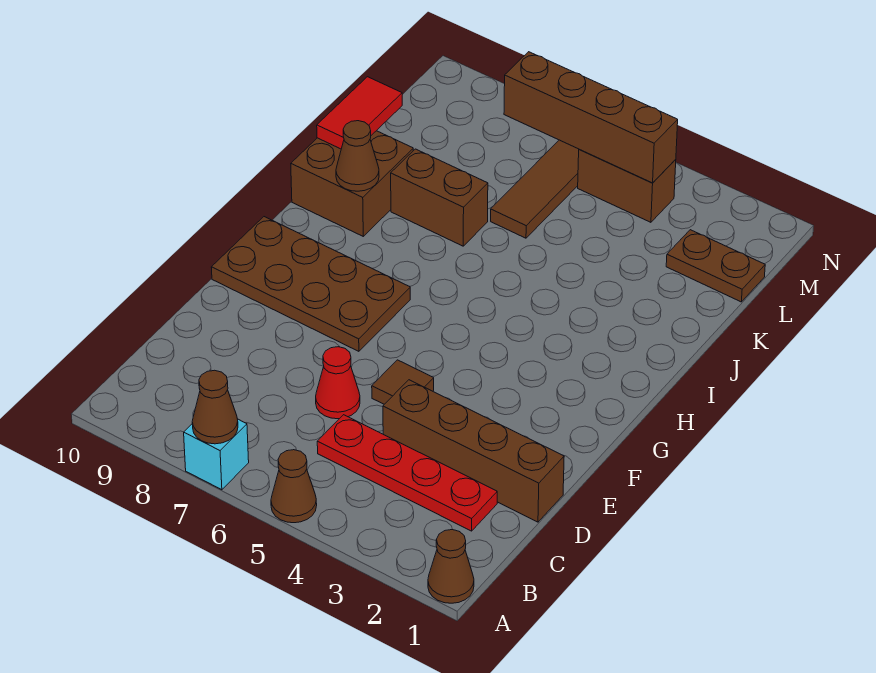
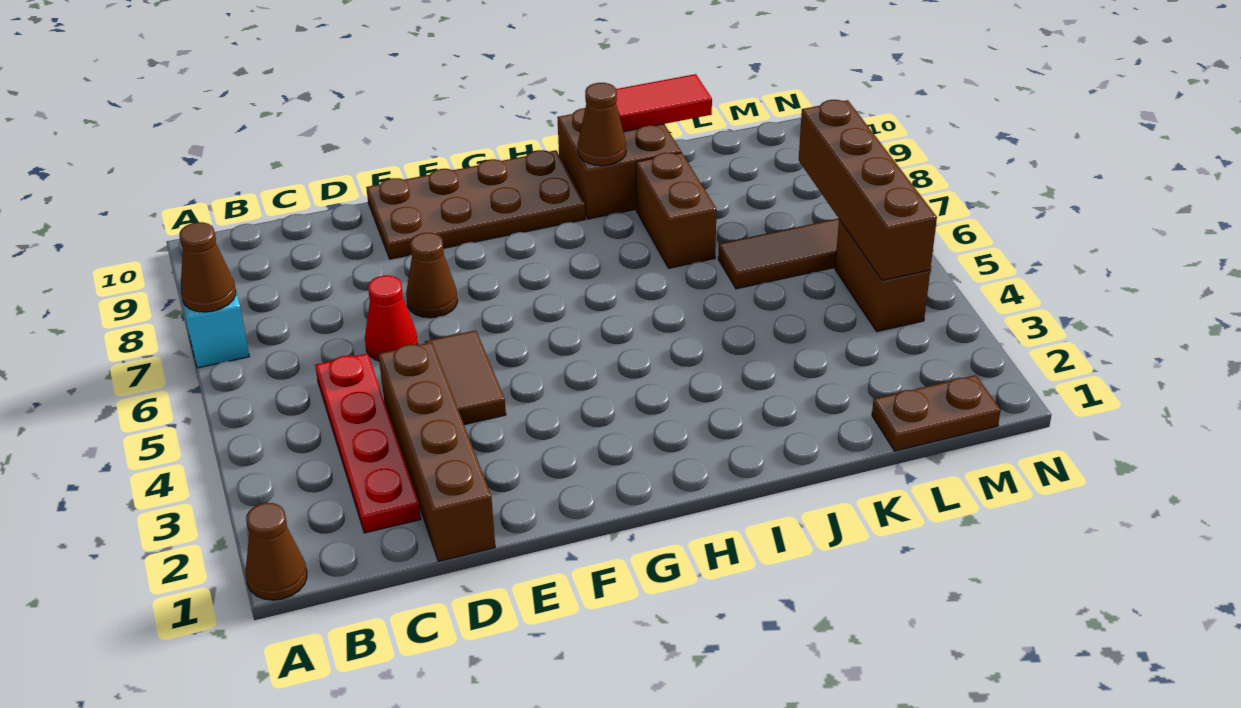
brown cone A5 level 1 -> brown cone E7 level 1
brown tile E5 level 1 -> brown tile E4:E5 level 1
brown plate F7:G10 level 1 -> brown plate E9:H10 level 1
brown plate L1:L2 level 1 -> brown plate L1:M1 level 1

